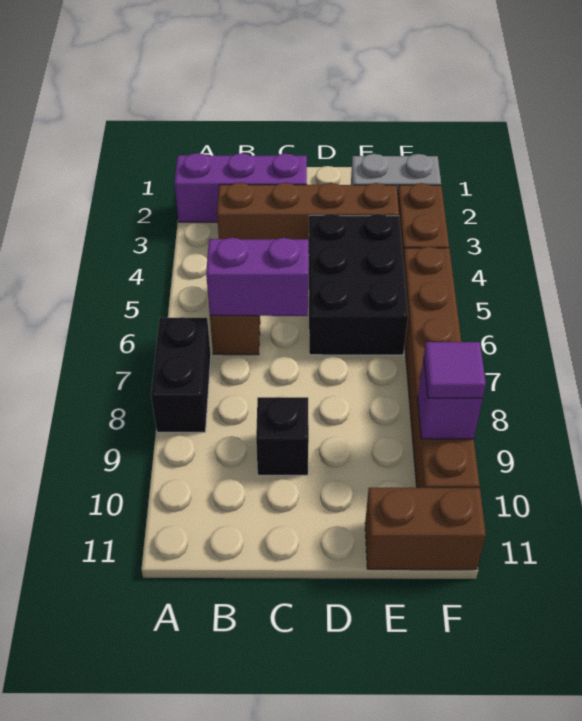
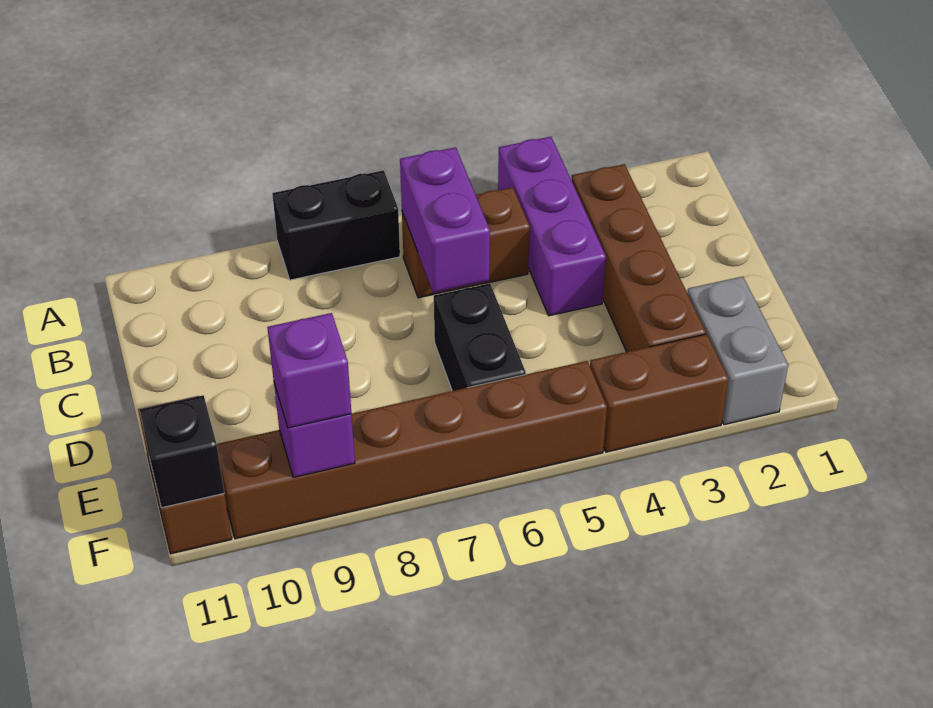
purple brick A2:C2 level 1 -> purple brick A4:C4 level 1
black brick C9 level 1 -> black brick F11 level 2
black brick D4:E6 level 1 -> black brick D6:E6 level 1
purple tile F9 level 3 -> purple brick F9 level 3

